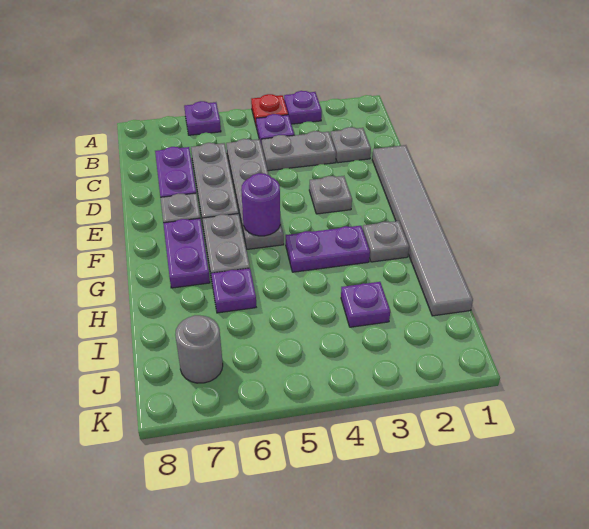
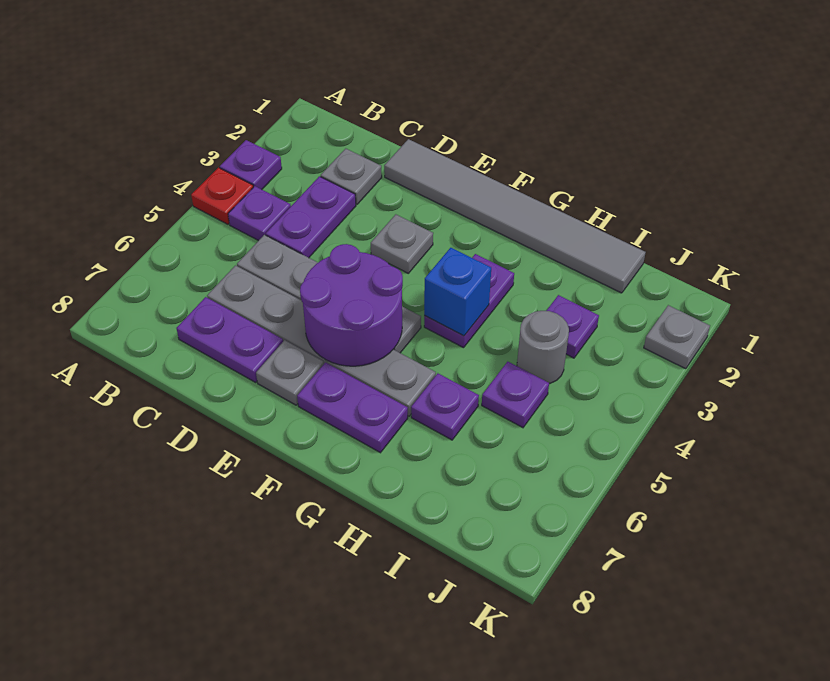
purple plate A6 level 1 -> purple plate I5 level 1
grey plate C3:C4 level 1 -> purple plate C3:C4 level 1
purple round brick F5 level 2 -> purple round brick E5:F6 level 2
grey plate G2 level 1 -> grey plate K2 level 1
none -> blue brick G4 level 2
grey round brick J7 level 1 -> grey round brick I4 level 1

